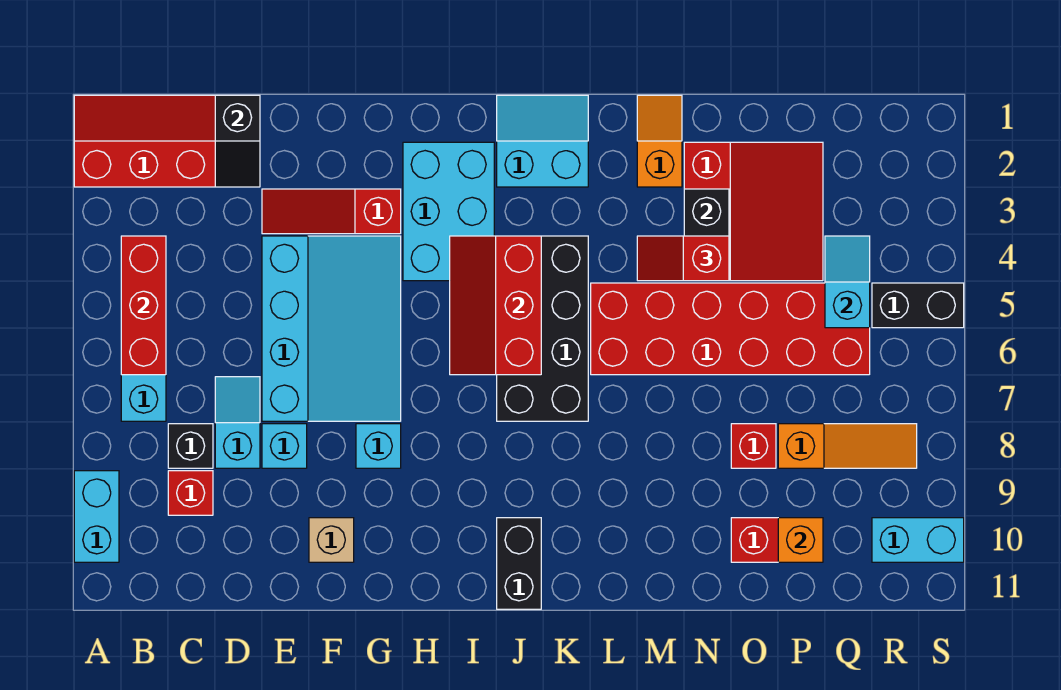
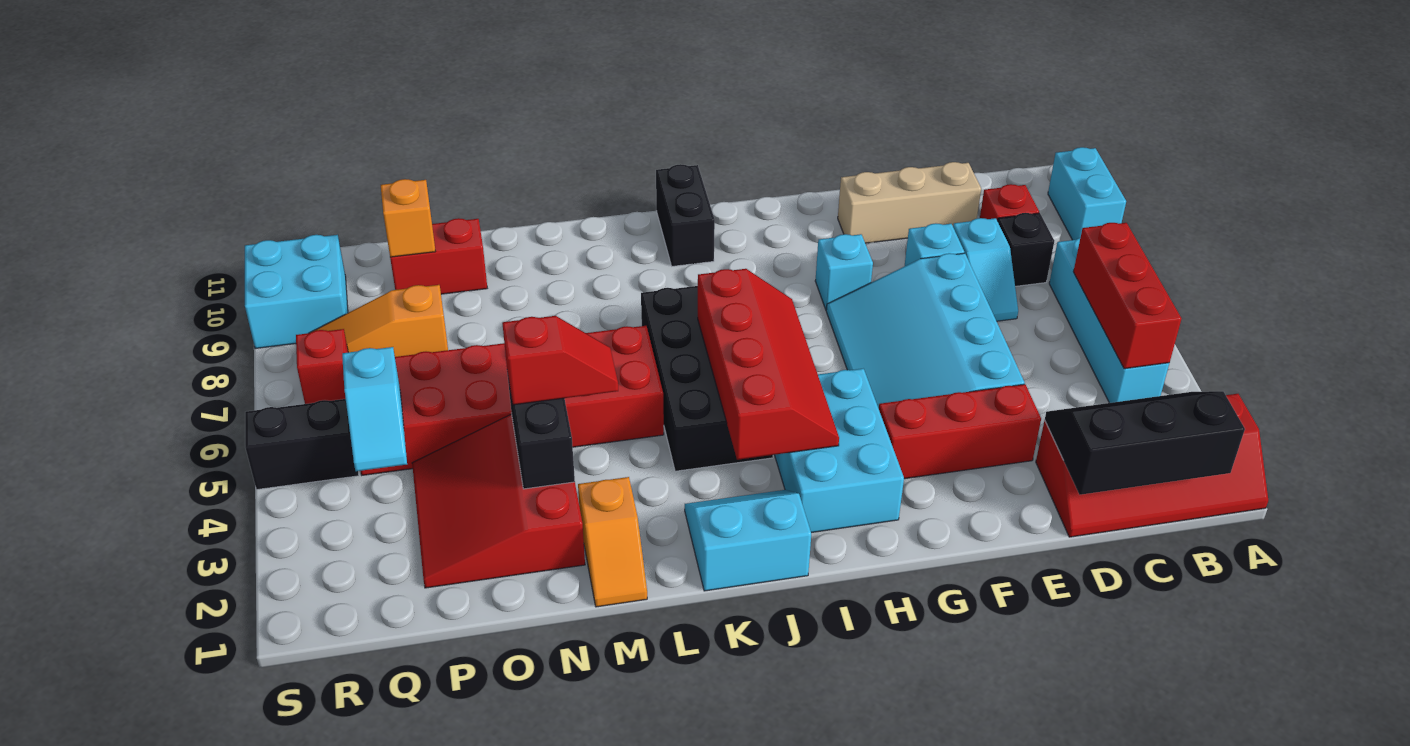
black slope D1:D2 level 2 top 1 -> black slope B1:D2 level 2 top 1
red slope E3:G3 level 1 top G -> red brick E3:G3 level 1
tan brick F10 level 1 -> tan brick D10:F10 level 1
red slope I4:J6 level 2 top J -> red slope I3:J6 level 2 top J
cyan slope J1:K2 level 1 top 2 -> cyan slope J1:K2 level 1 top 1
red brick O8 level 1 -> red brick R7 level 1
cyan brick R10:S10 level 1 -> cyan brick R9:S10 level 1

